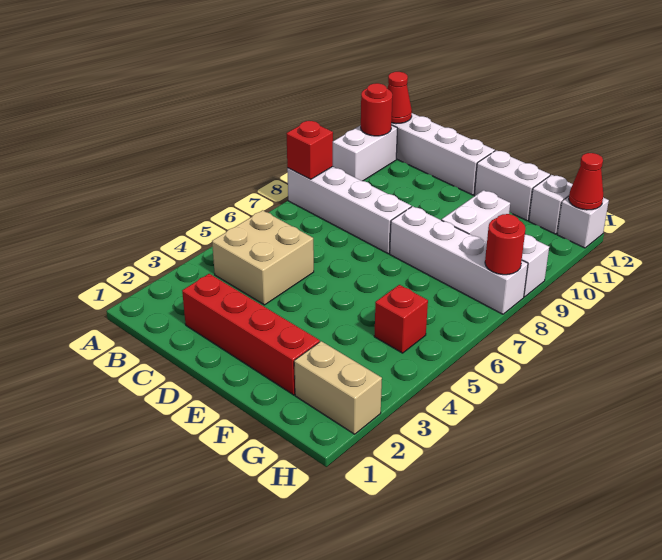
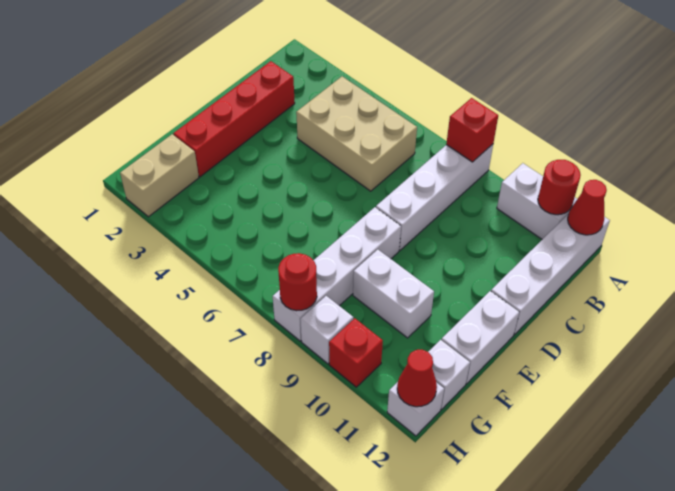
tan brick B4:C5 level 1 -> tan brick B4:C6 level 1
red brick G5 level 1 -> red brick H10 level 1

